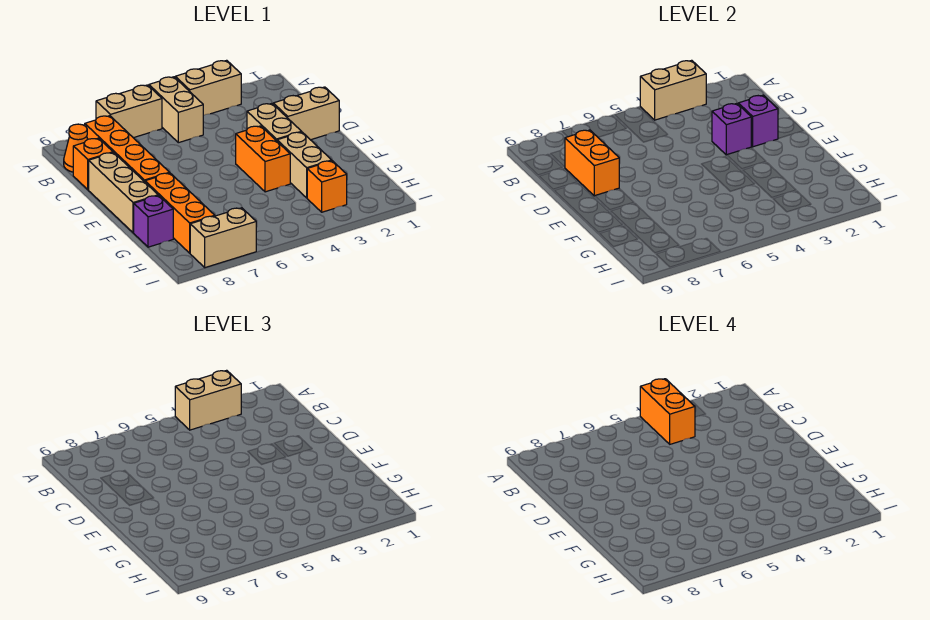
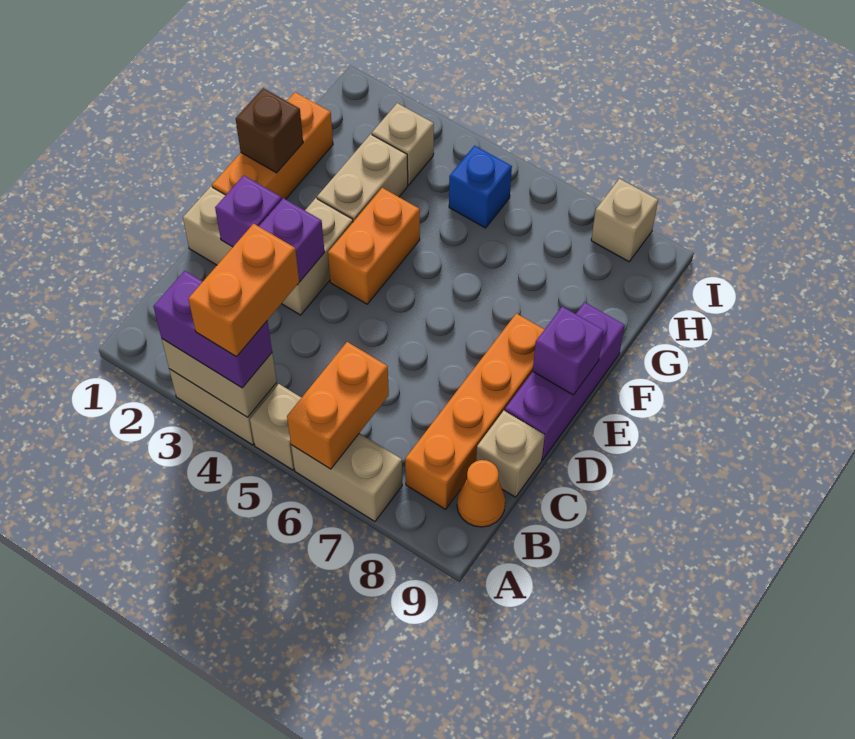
tan brick A3:A4 level 3 -> purple brick A3:A4 level 3
tan brick A5:B5 level 1 -> tan brick A5 level 1
orange brick C8:D8 level 2 -> orange brick A6:B6 level 2
orange brick C9 level 1 -> tan brick C9 level 1
tan brick D9:F9 level 1 -> purple brick D9:F9 level 1
none -> brown brick F1 level 2
orange brick F8:H8 level 1 -> orange brick E1:G1 level 1
purple brick G9 level 1 -> purple brick E9 level 2
orange brick H3 level 1 -> tan brick H3 level 1
none -> blue brick H5 level 1
tan brick I7:I8 level 1 -> tan brick I8 level 1

